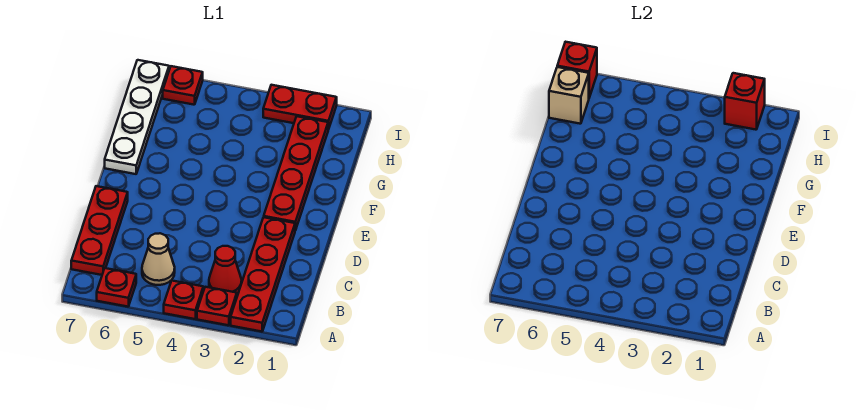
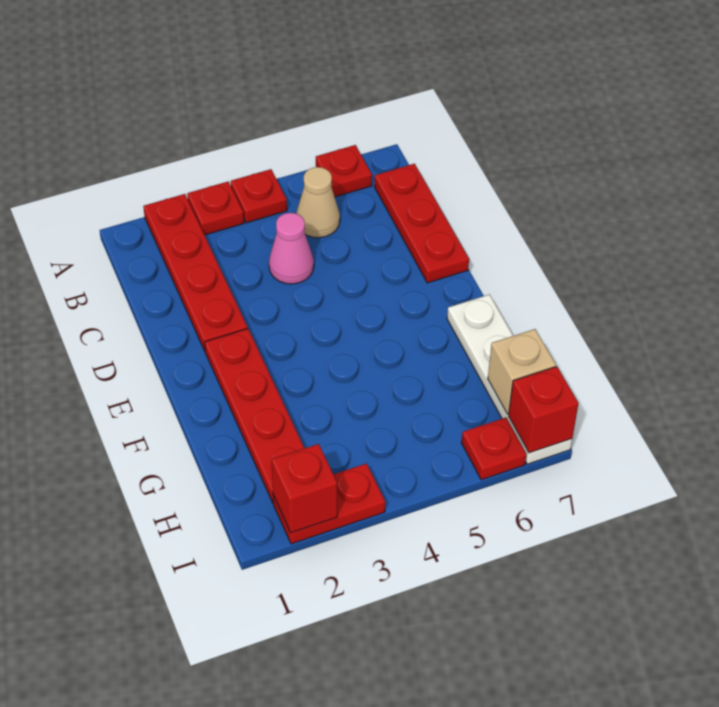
red cone B3 level 1 -> none
none -> pink cone C4 level 1

